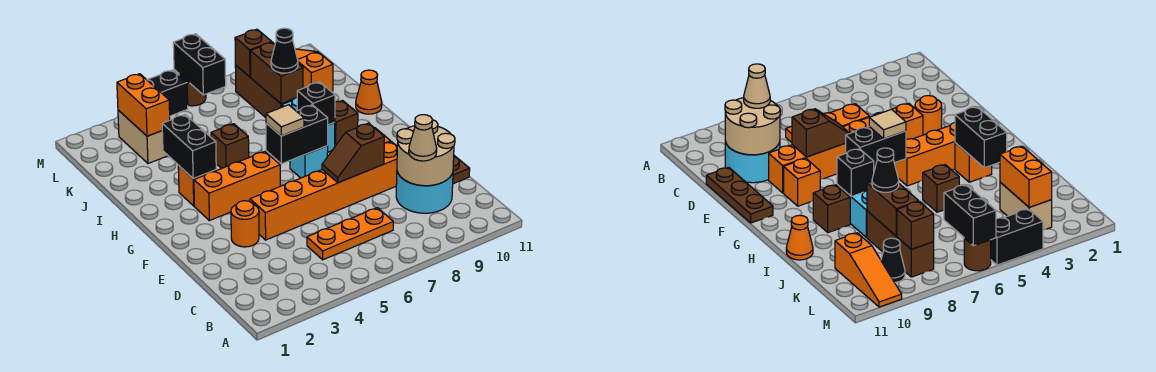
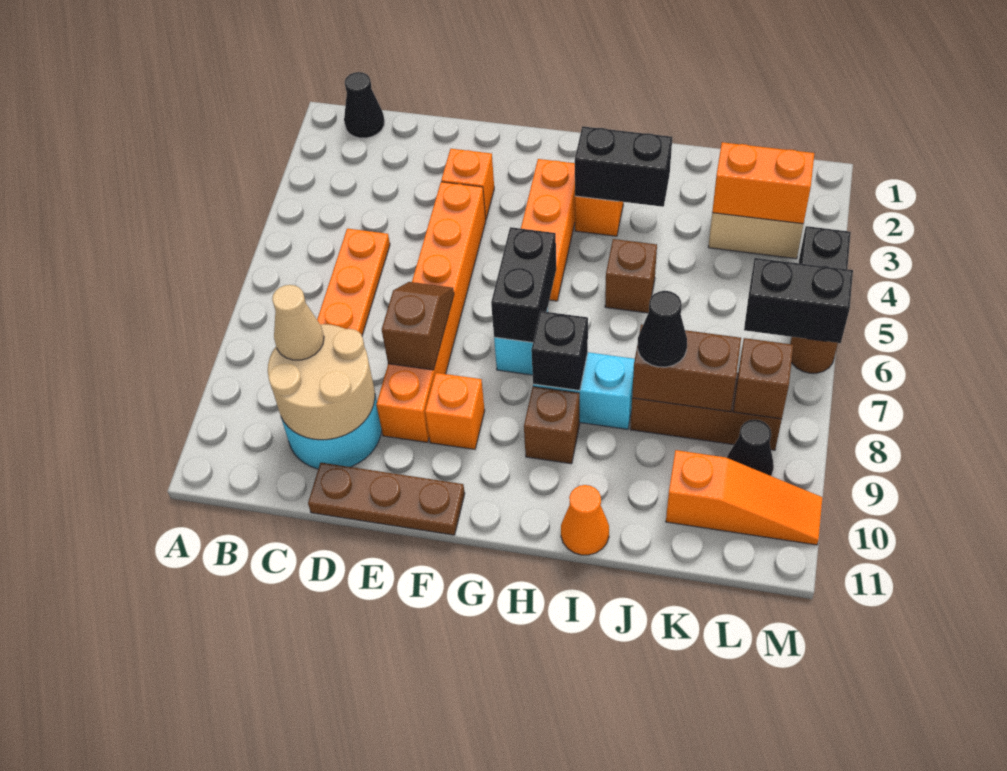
none -> black cone B1 level 1
orange round brick E3 level 1 -> orange brick E3 level 1
tan tile G6 level 3 -> none

